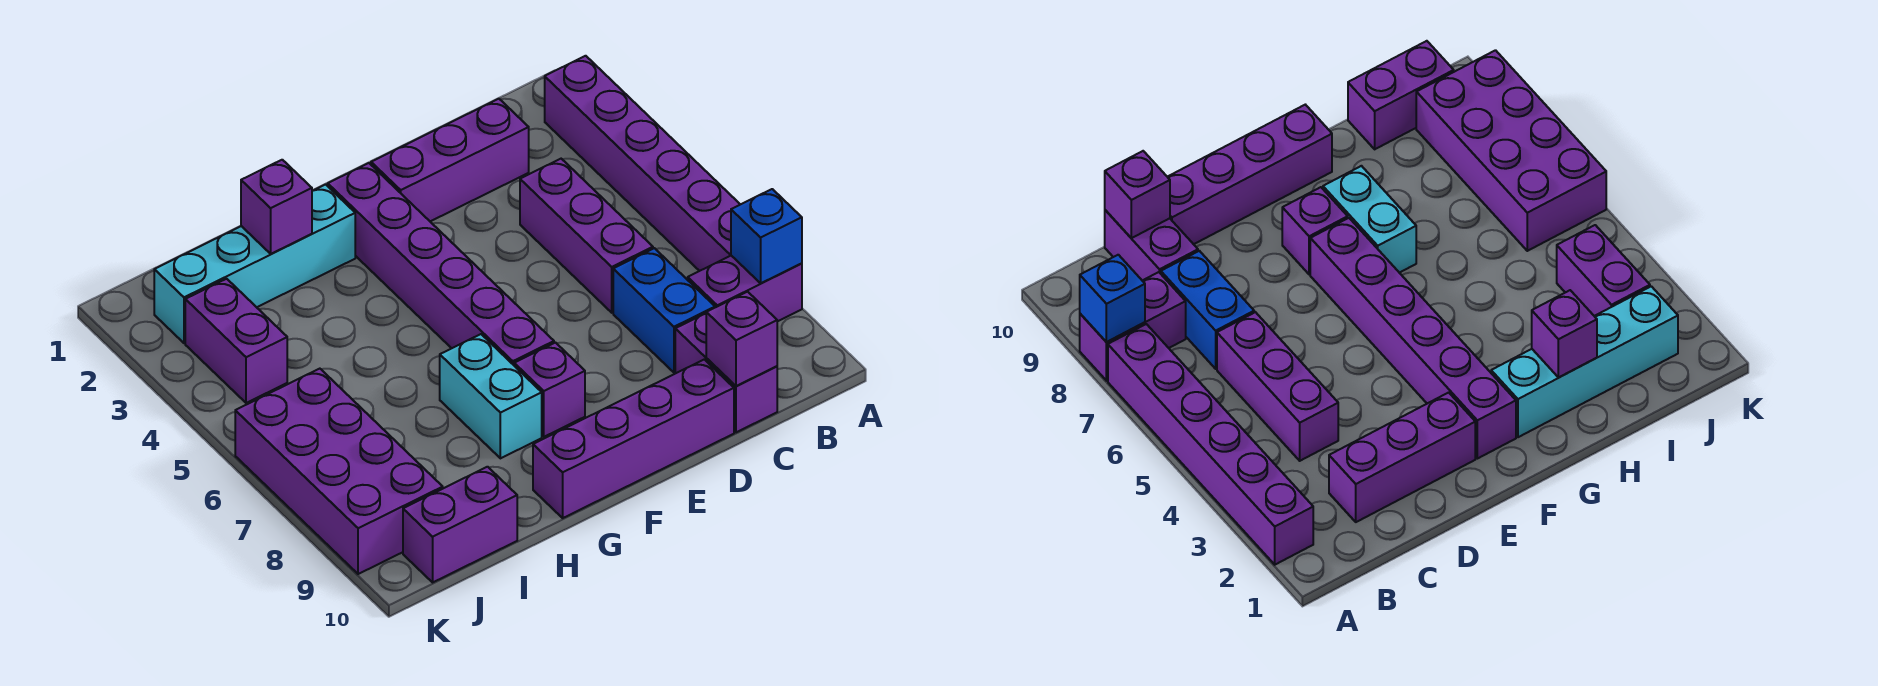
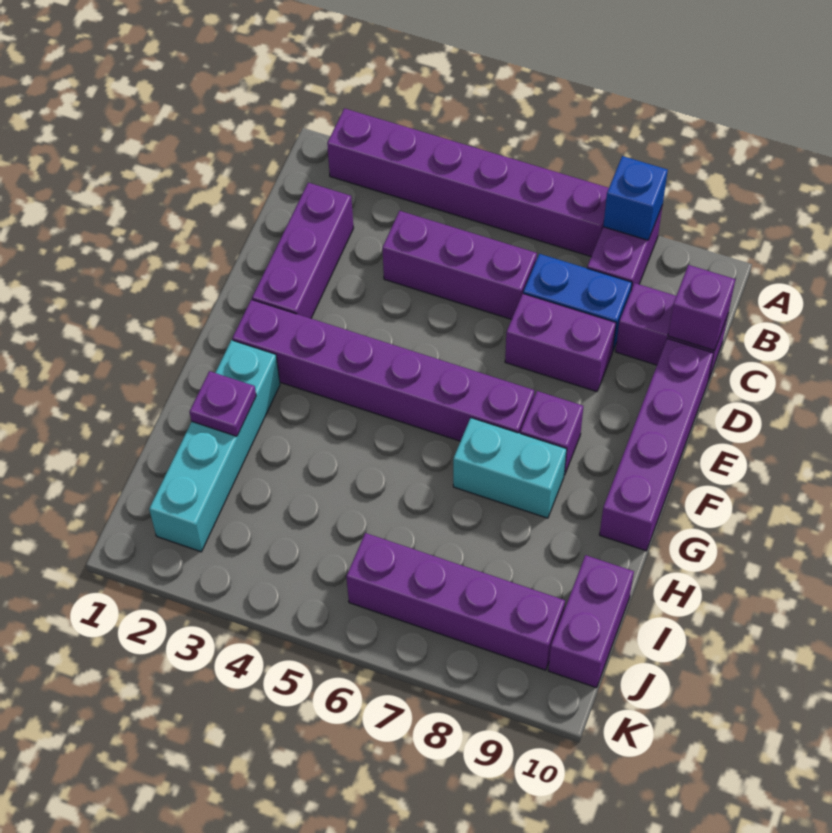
purple brick H2 level 2 -> purple plate H2 level 2
purple brick J3:J4 level 1 -> purple brick D7:D8 level 1
purple brick J6:K9 level 1 -> purple brick J6:J9 level 1

